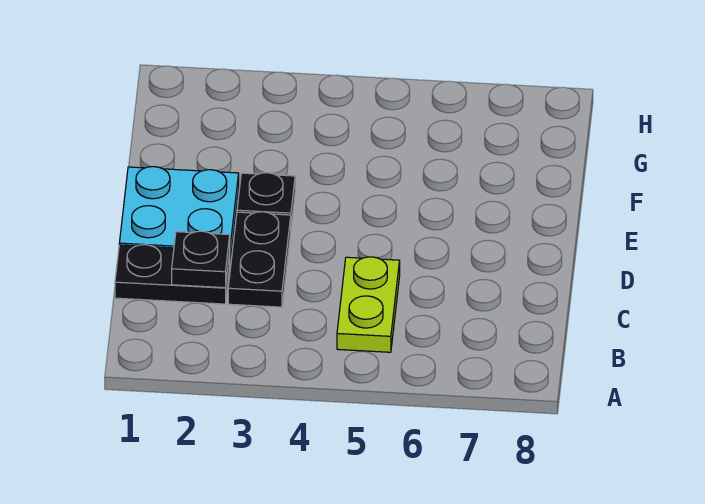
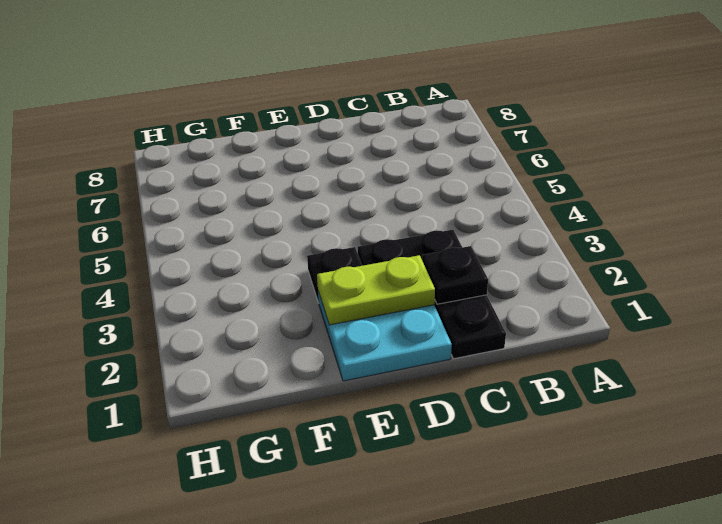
lime plate B5:C5 level 1 -> lime plate D2:E2 level 2

